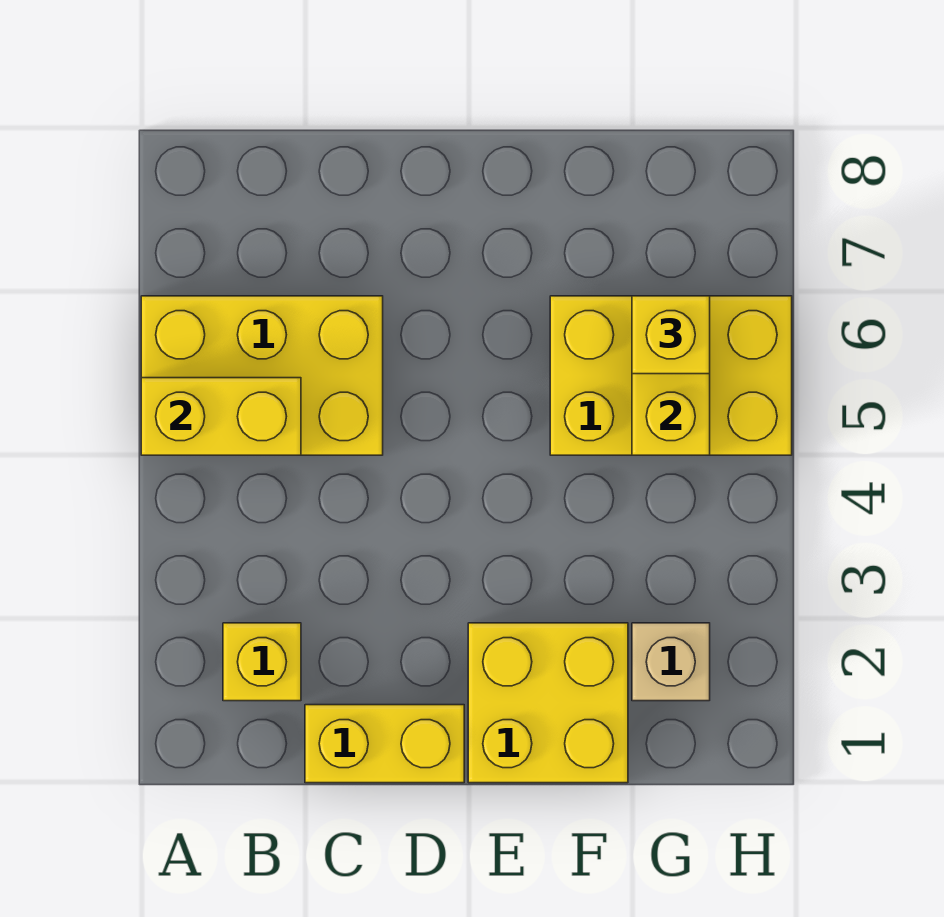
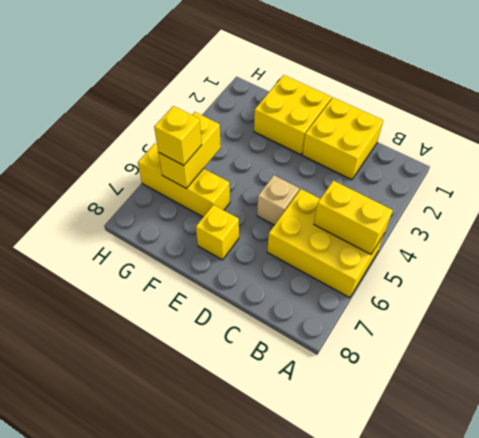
yellow brick B2 level 1 -> yellow brick E7 level 1
yellow brick C1:D1 level 1 -> yellow brick C1:D2 level 1
yellow brick F5:H6 level 1 -> yellow brick F6:H6 level 1
tan brick G2 level 1 -> tan brick D5 level 1

